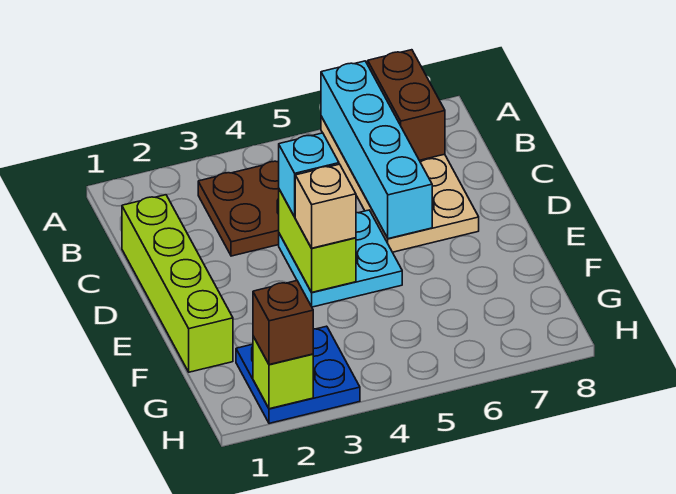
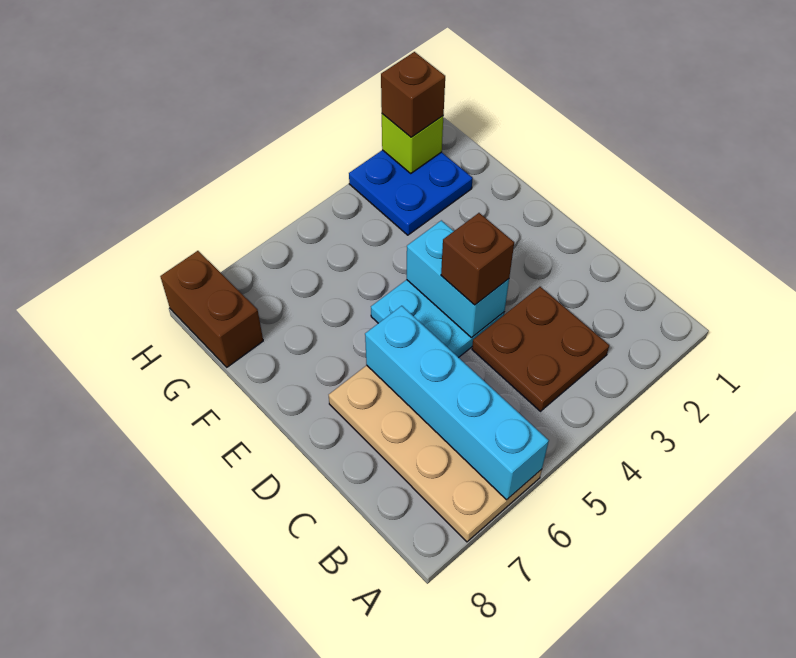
brown brick A7:B7 level 2 -> brown brick G8:H8 level 1
lime brick C1:F1 level 1 -> none
lime brick D4:E4 level 2 -> cyan brick D4:E4 level 2
cyan brick D4 level 3 -> brown brick D4 level 3
tan brick E4 level 3 -> none

